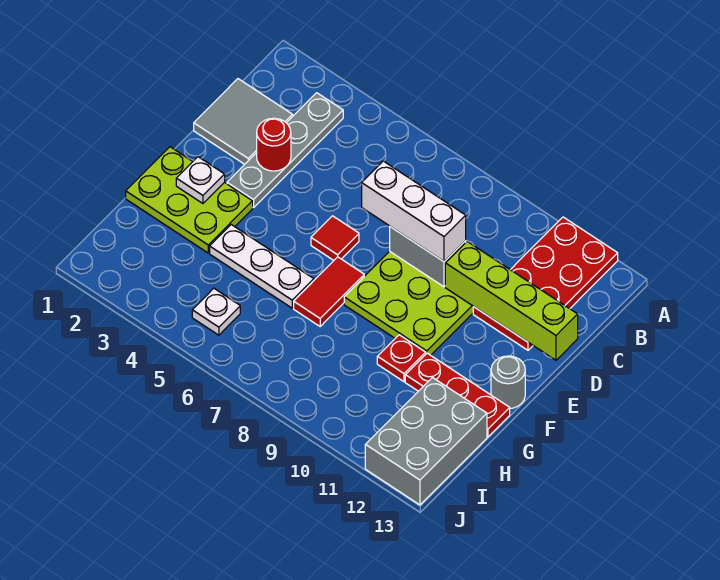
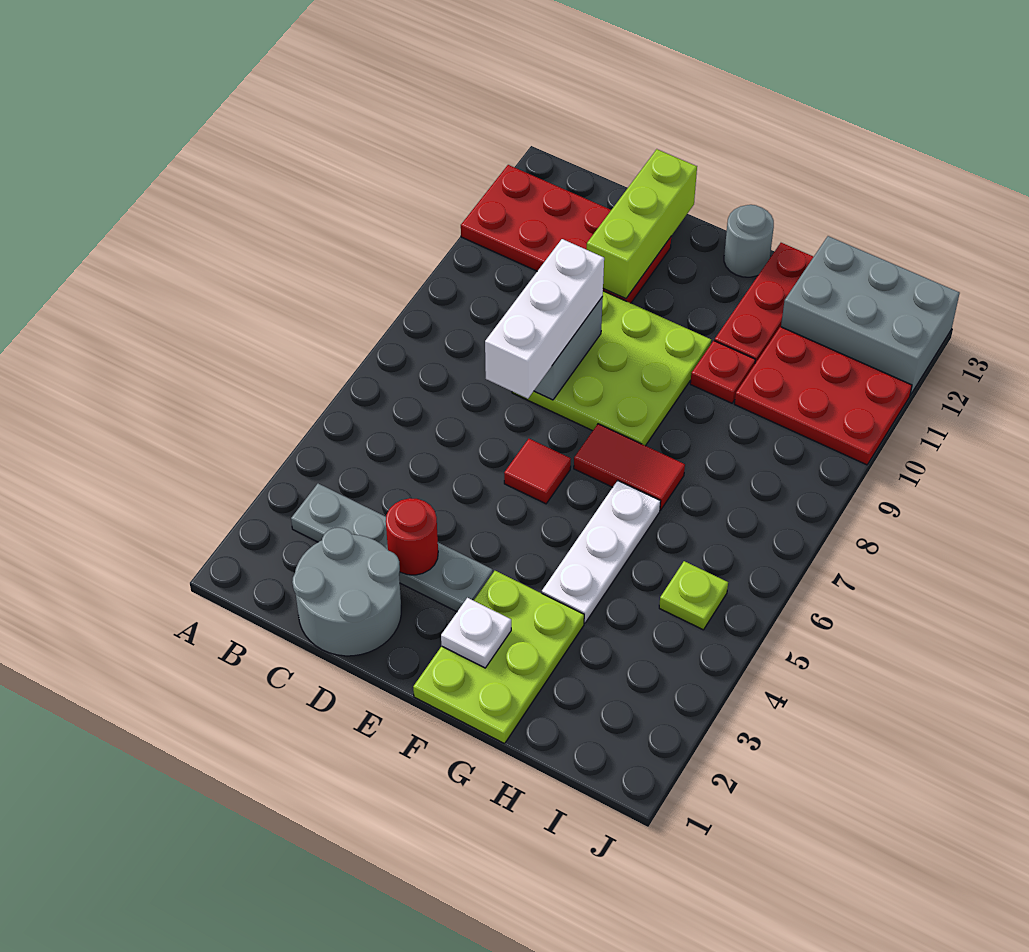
grey tile C1:D2 level 1 -> grey round brick C1:D2 level 1
lime brick D10:D13 level 2 -> lime brick D11:D13 level 2
none -> red plate H10:J11 level 1
white plate I5 level 1 -> lime plate I5 level 1

